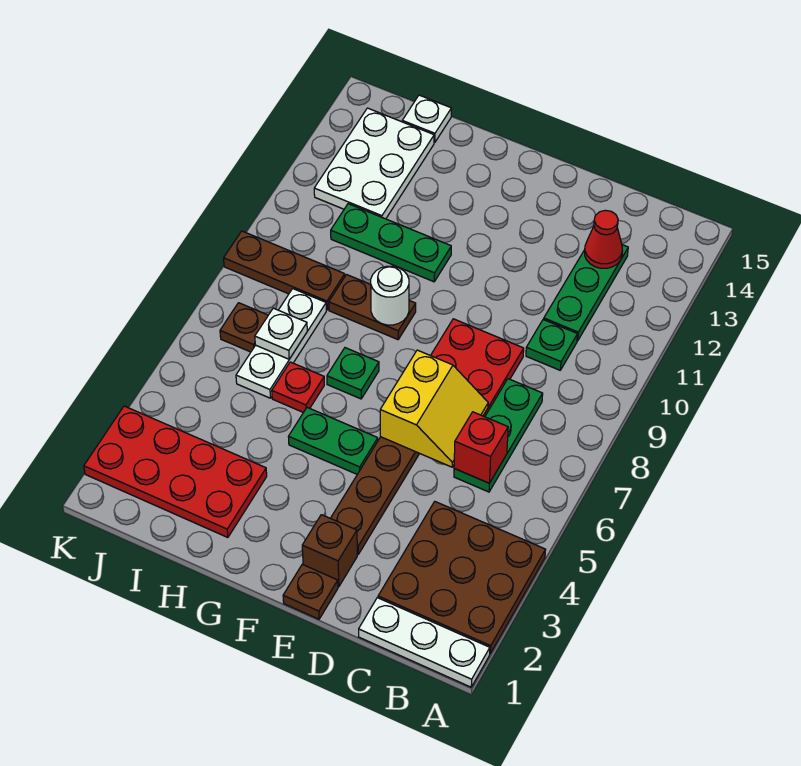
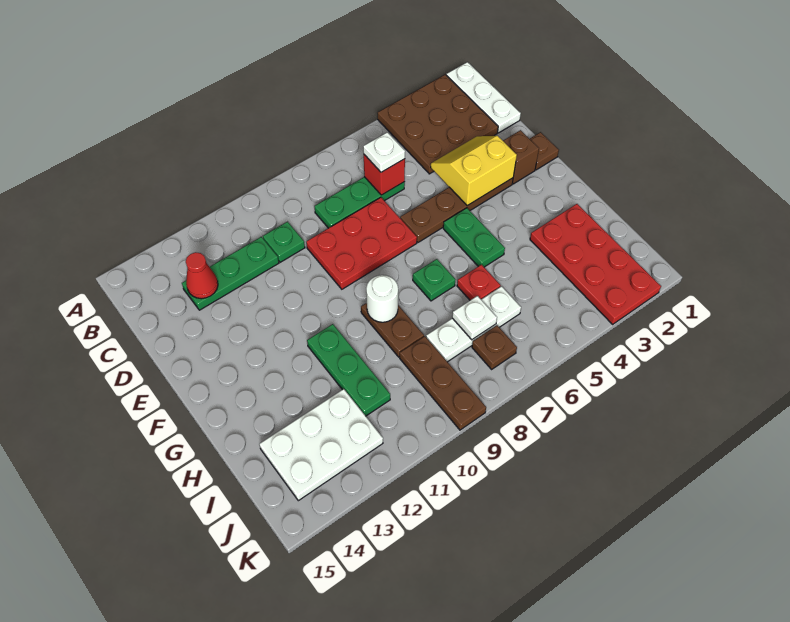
yellow slope D6:E7 level 2 top E -> yellow slope D3:E4 level 2 top E
white plate I15 level 1 -> white plate C6 level 3

